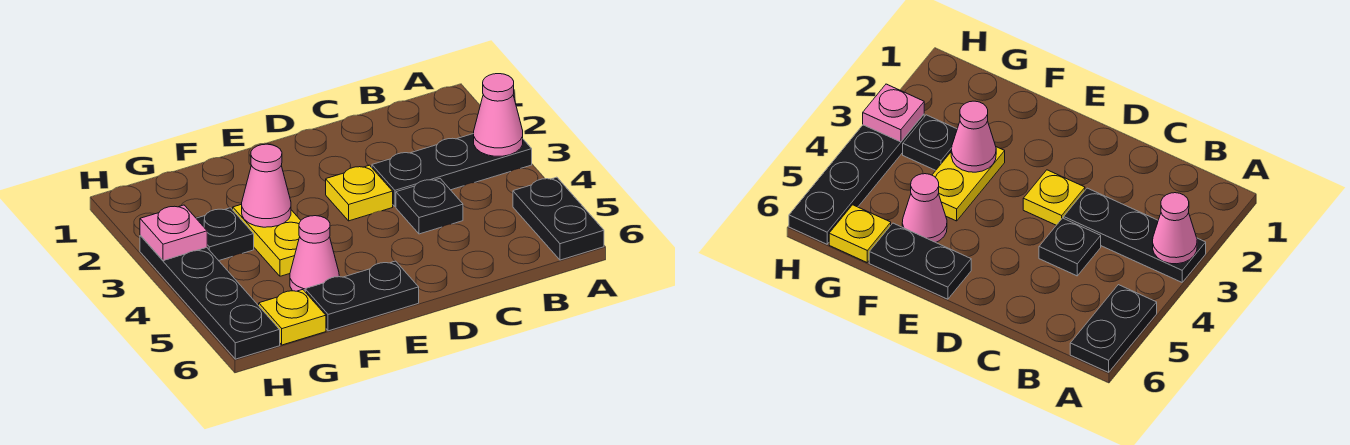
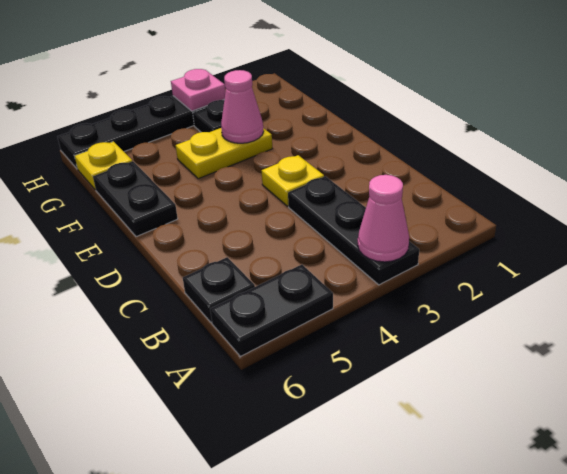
black plate C4 level 1 -> black plate B6 level 1
pink cone F5 level 1 -> none

